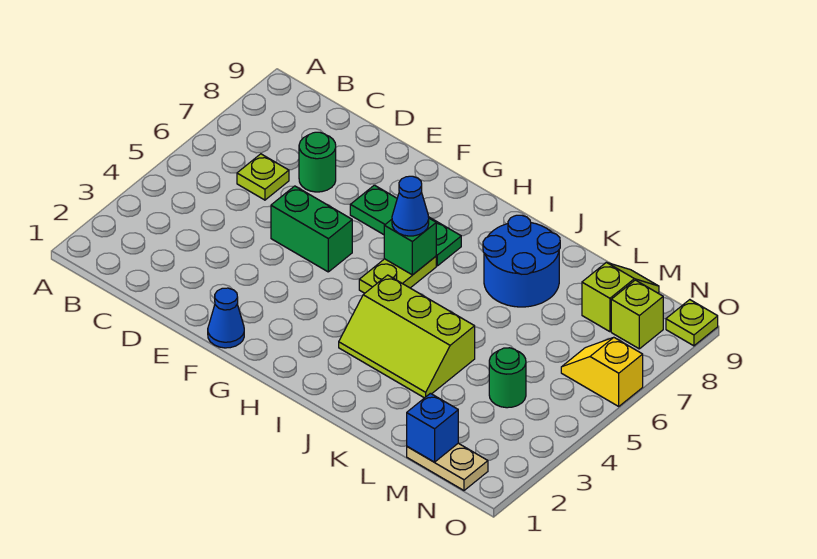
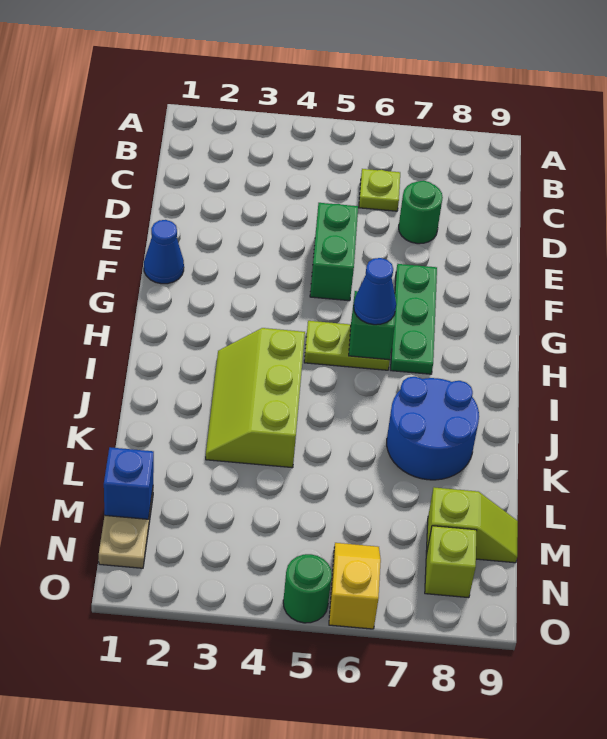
green round brick M4 level 1 -> green round brick O5 level 1
lime plate O9 level 1 -> none

